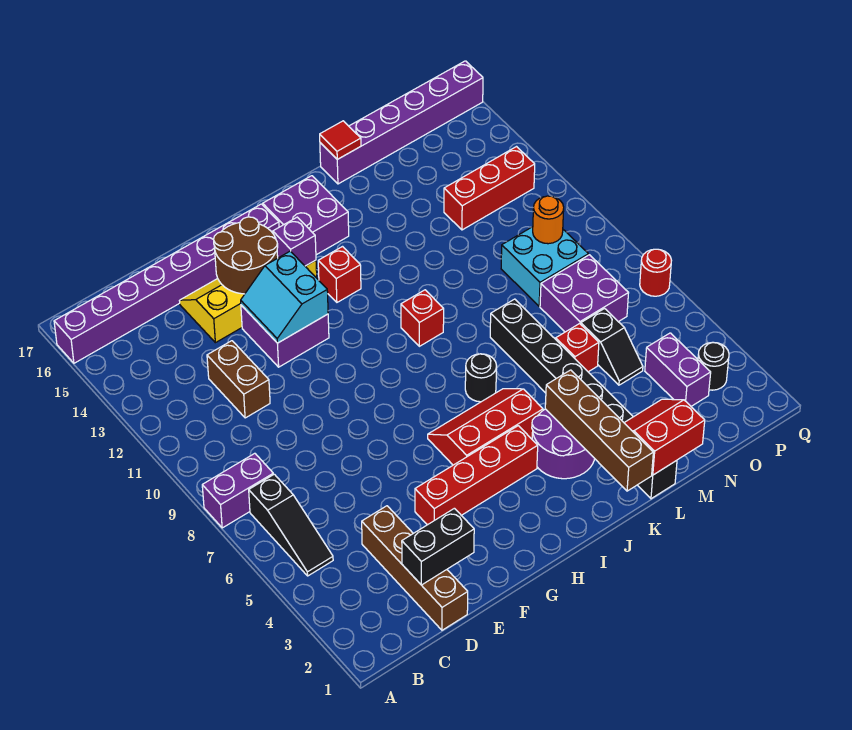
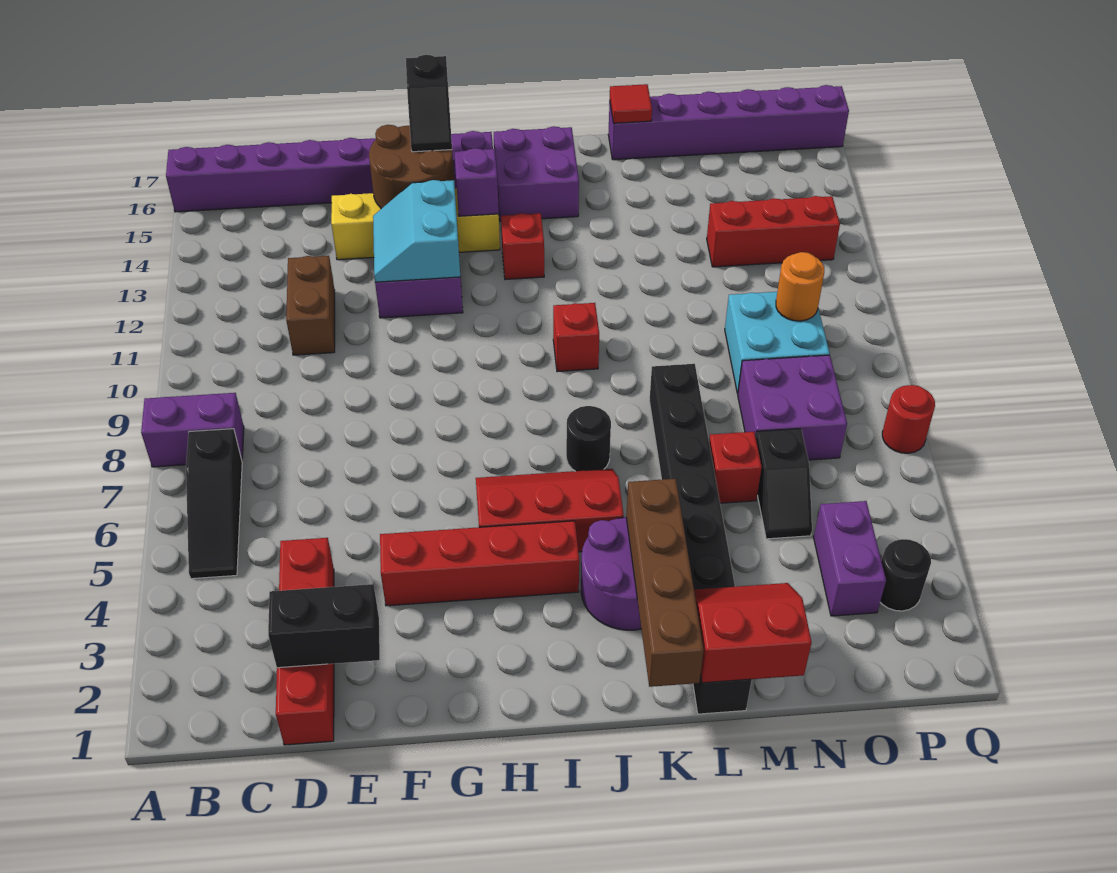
brown brick D1:D4 level 1 -> red brick D1:D4 level 1
none -> black slope G15:G16 level 3 top 16

